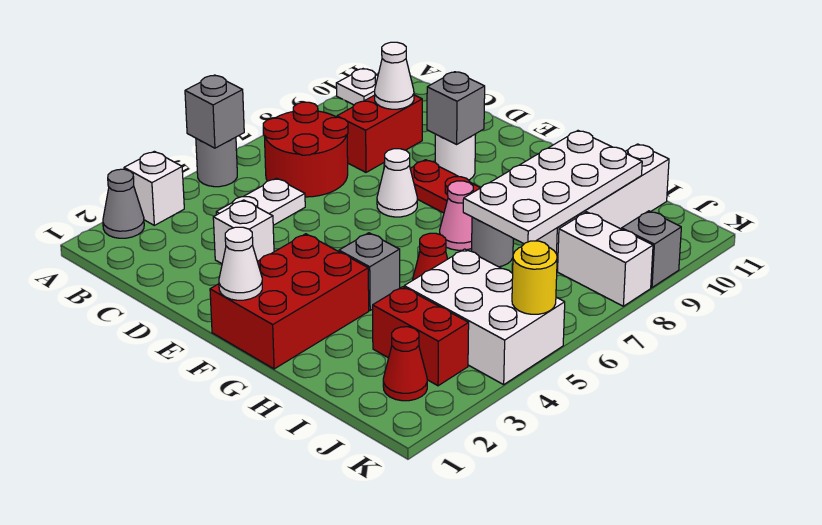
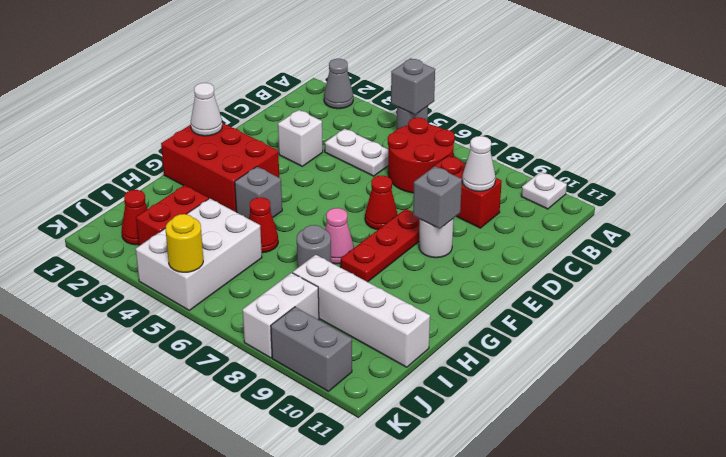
white brick A3 level 1 -> none
white cone E7 level 1 -> red cone E7 level 1
white plate H7:I10 level 2 -> none
grey brick K9 level 1 -> grey brick K9:K10 level 1

